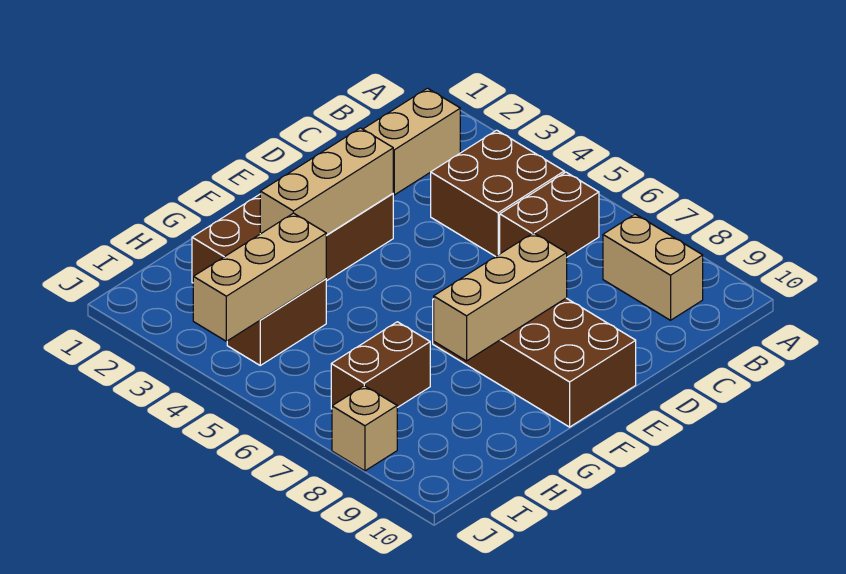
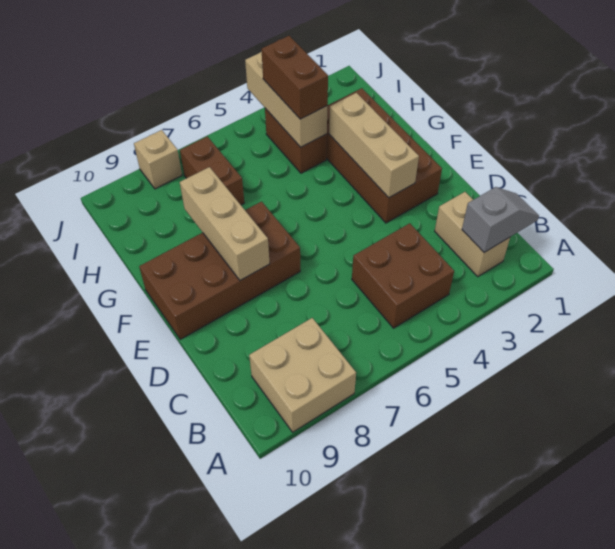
none -> grey slope B1:B2 level 2 top 2
brown brick B6:C6 level 1 -> brown brick H4:I4 level 3
tan brick B8:B9 level 1 -> tan brick A8:B9 level 1

